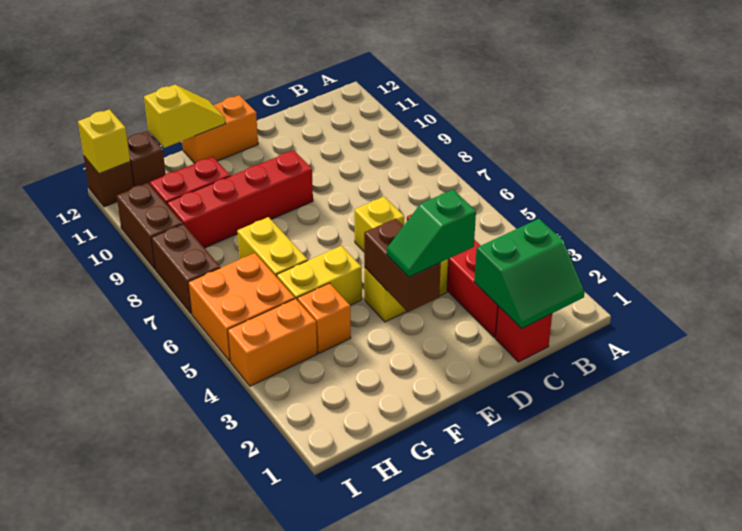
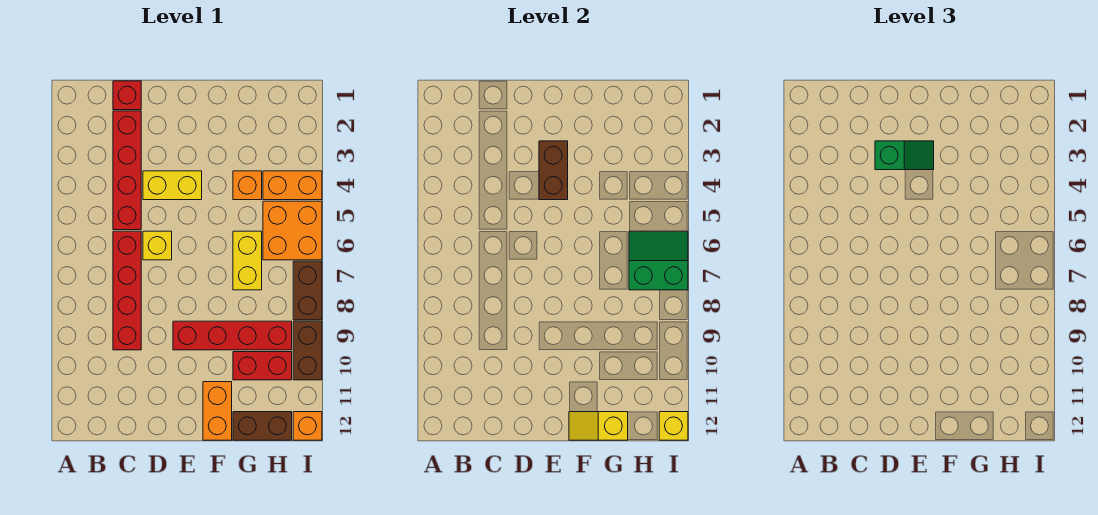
green slope B1:C2 level 2 top 2 -> green slope H6:I7 level 2 top 7
none -> red brick C6:C9 level 1
orange brick E12:F12 level 1 -> orange brick F11:F12 level 1
yellow brick F5:G5 level 1 -> none
brown brick H12 level 1 -> brown brick G12:H12 level 1
brown brick I12 level 1 -> orange brick I12 level 1

